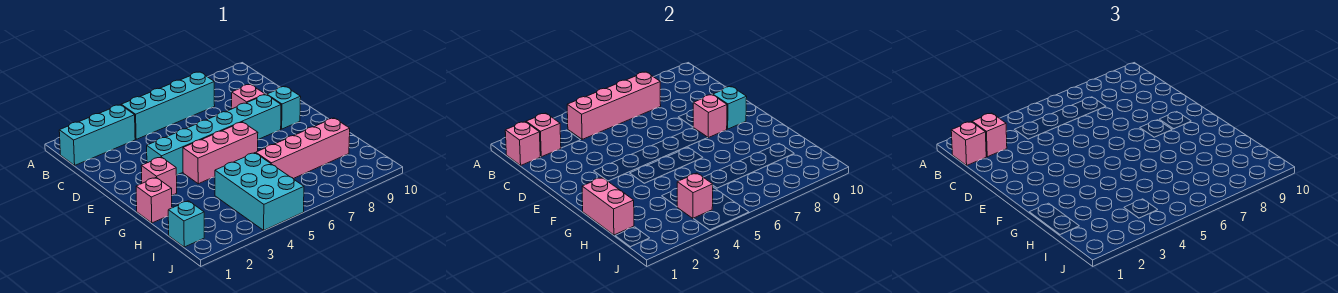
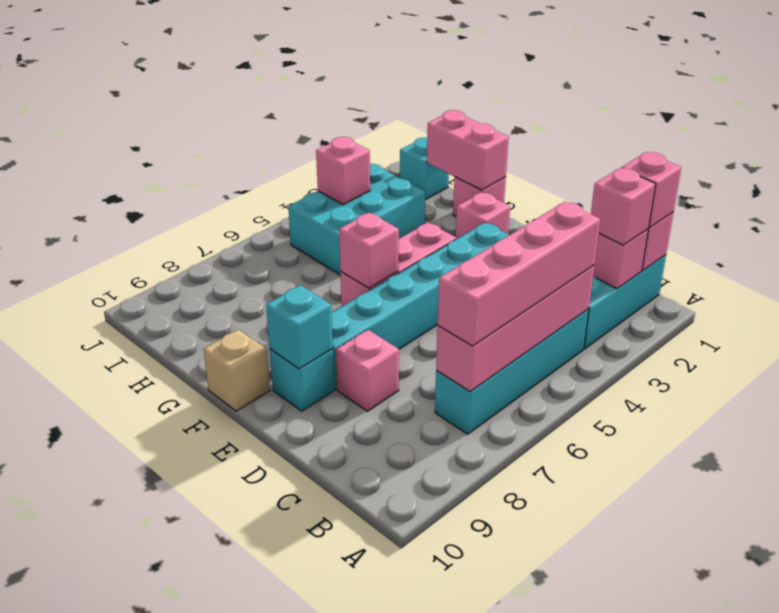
pink brick E8 level 2 -> pink brick F6 level 2
none -> tan brick F10 level 1
cyan brick H4:J5 level 1 -> cyan brick H3:I5 level 1
pink brick H6:H9 level 1 -> pink brick B4:B7 level 3

